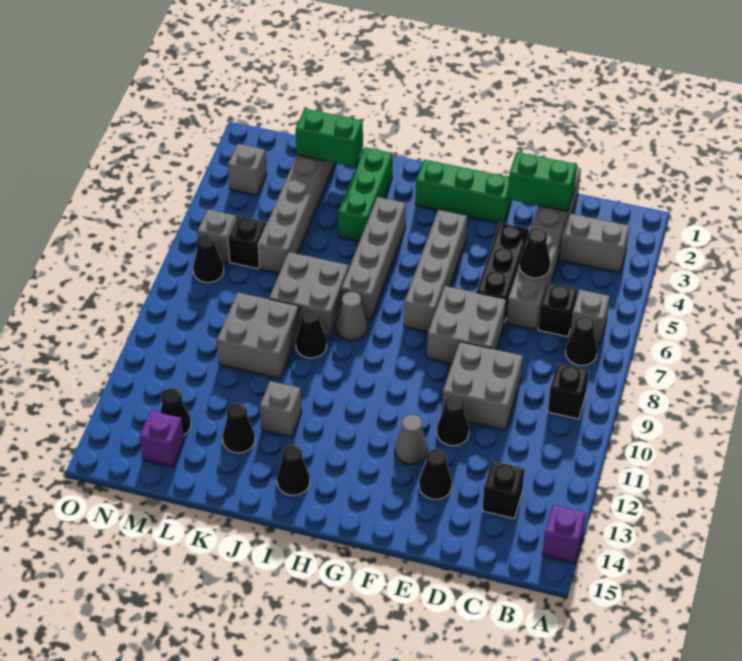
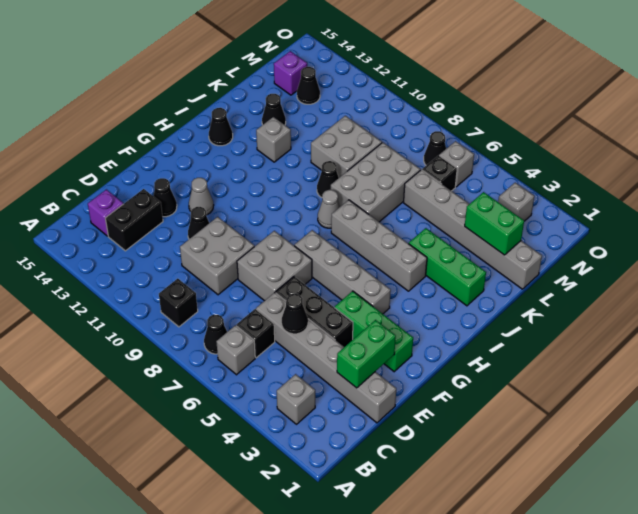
purple brick A14 level 1 -> purple brick C14 level 1
grey brick B3:C3 level 1 -> grey brick B3 level 1
black brick C13 level 1 -> black brick C13:D13 level 1
green brick F2:H2 level 1 -> green brick F2:F4 level 1
grey brick J7:K8 level 1 -> grey brick J7:L8 level 1
green brick K2:L2 level 2 -> green brick L2:L3 level 2

